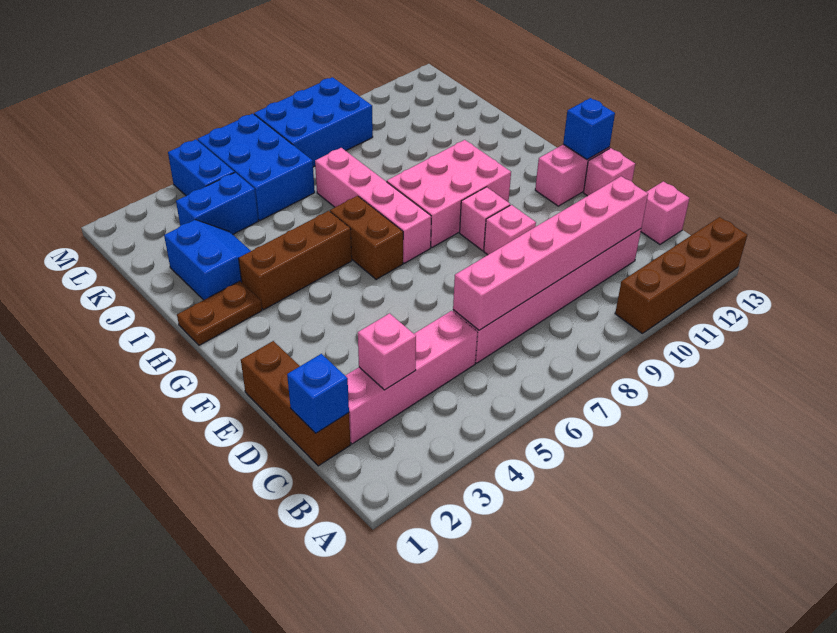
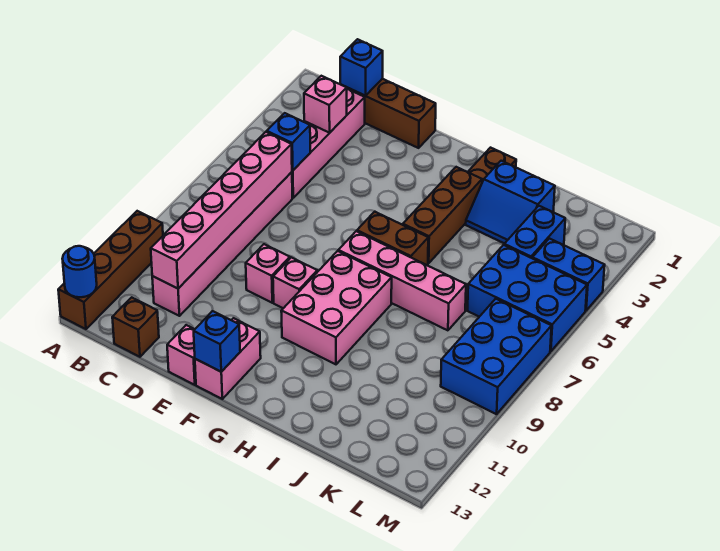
none -> blue round brick A13 level 2
none -> blue brick C5 level 2
pink brick C13 level 1 -> brown brick C13 level 1

